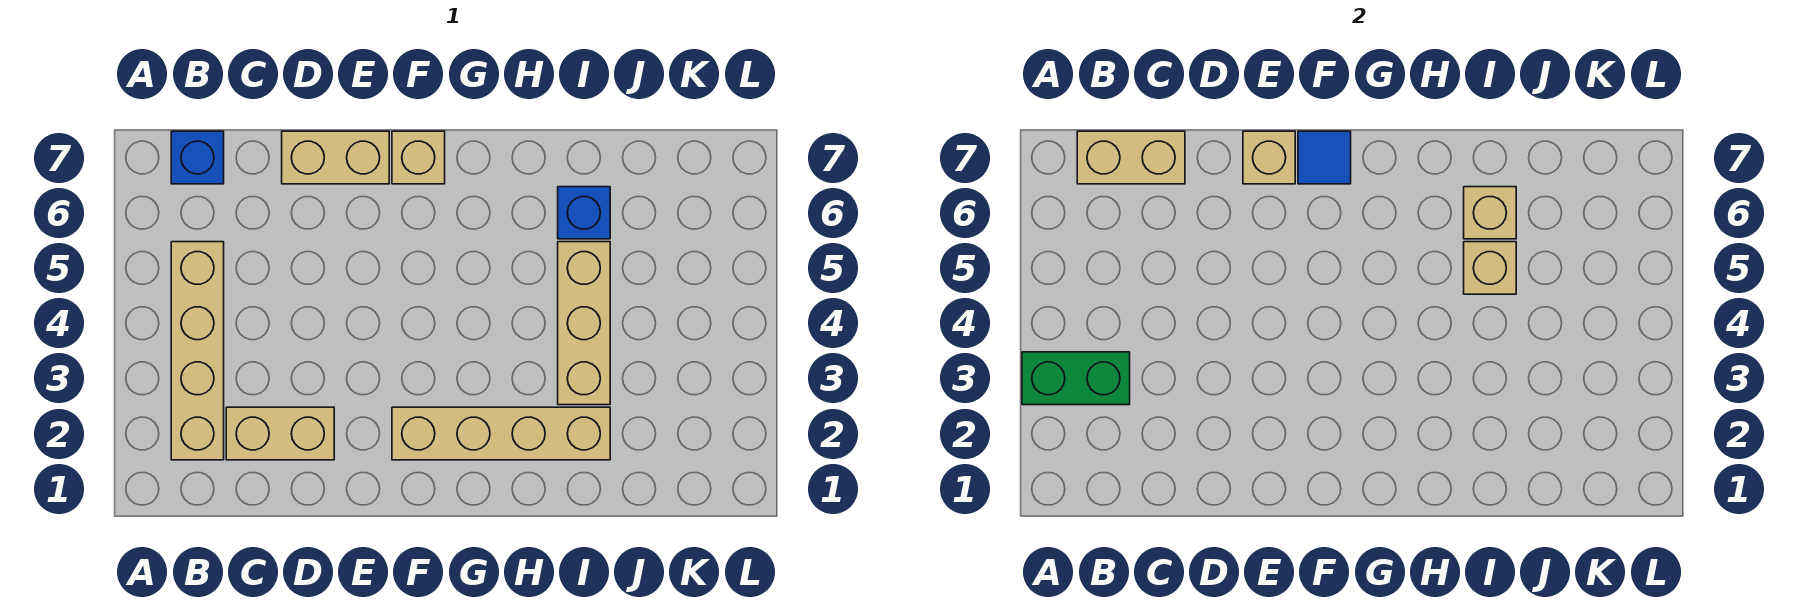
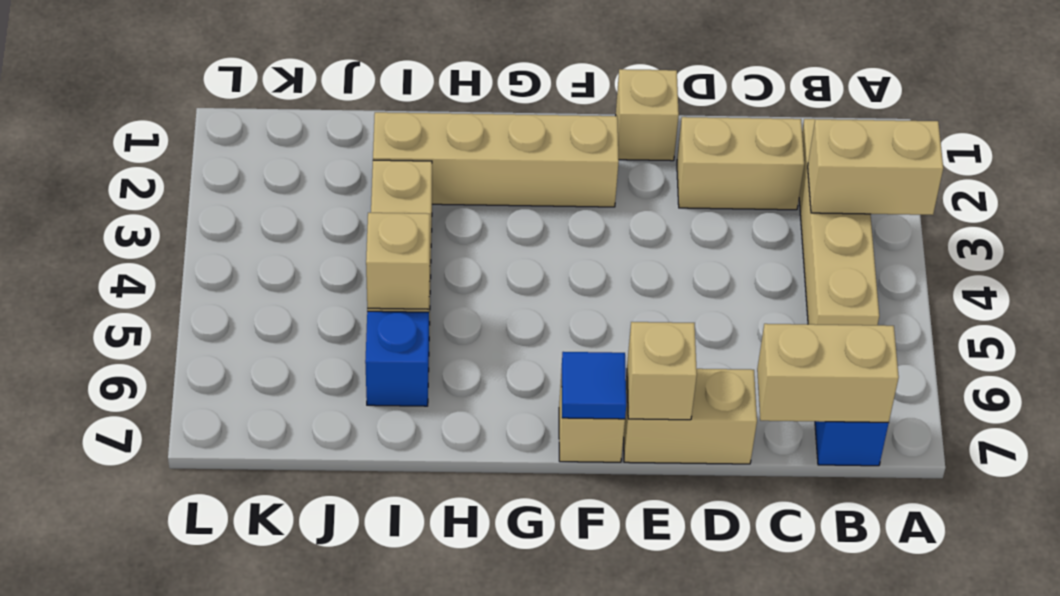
green brick A3:B3 level 2 -> tan brick A3:B3 level 2
tan brick I6 level 2 -> tan brick E1 level 1

